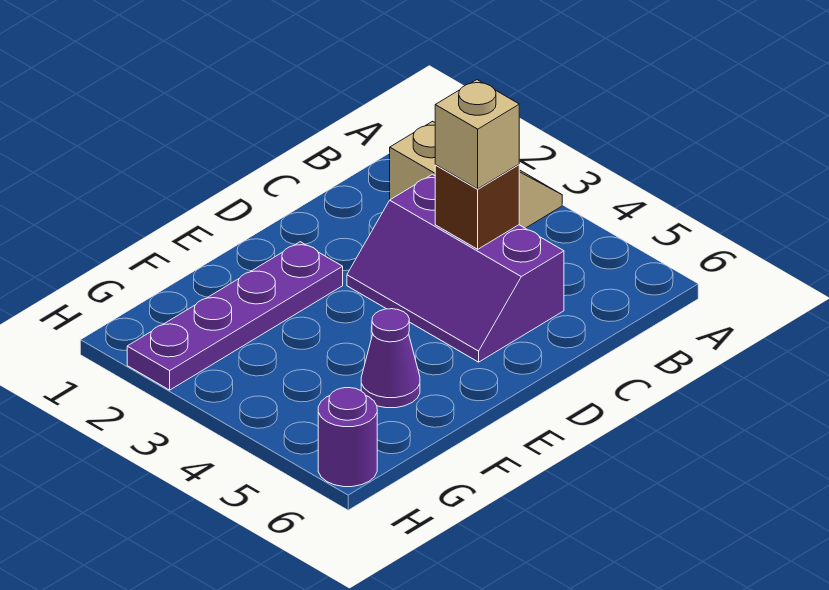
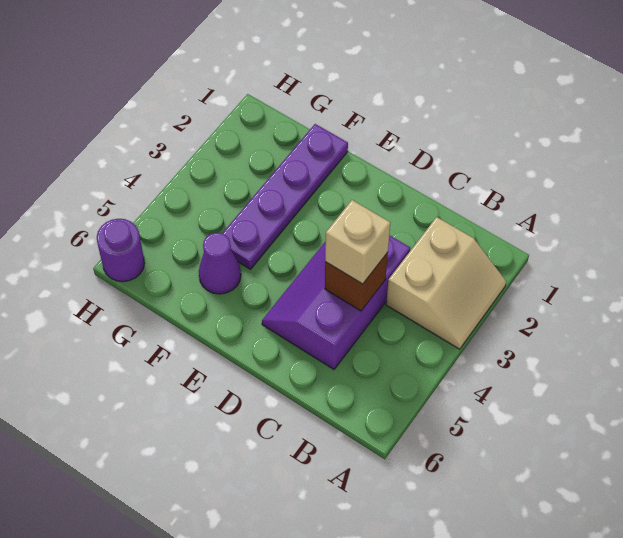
purple plate E2:H2 level 1 -> purple plate F1:F4 level 1

